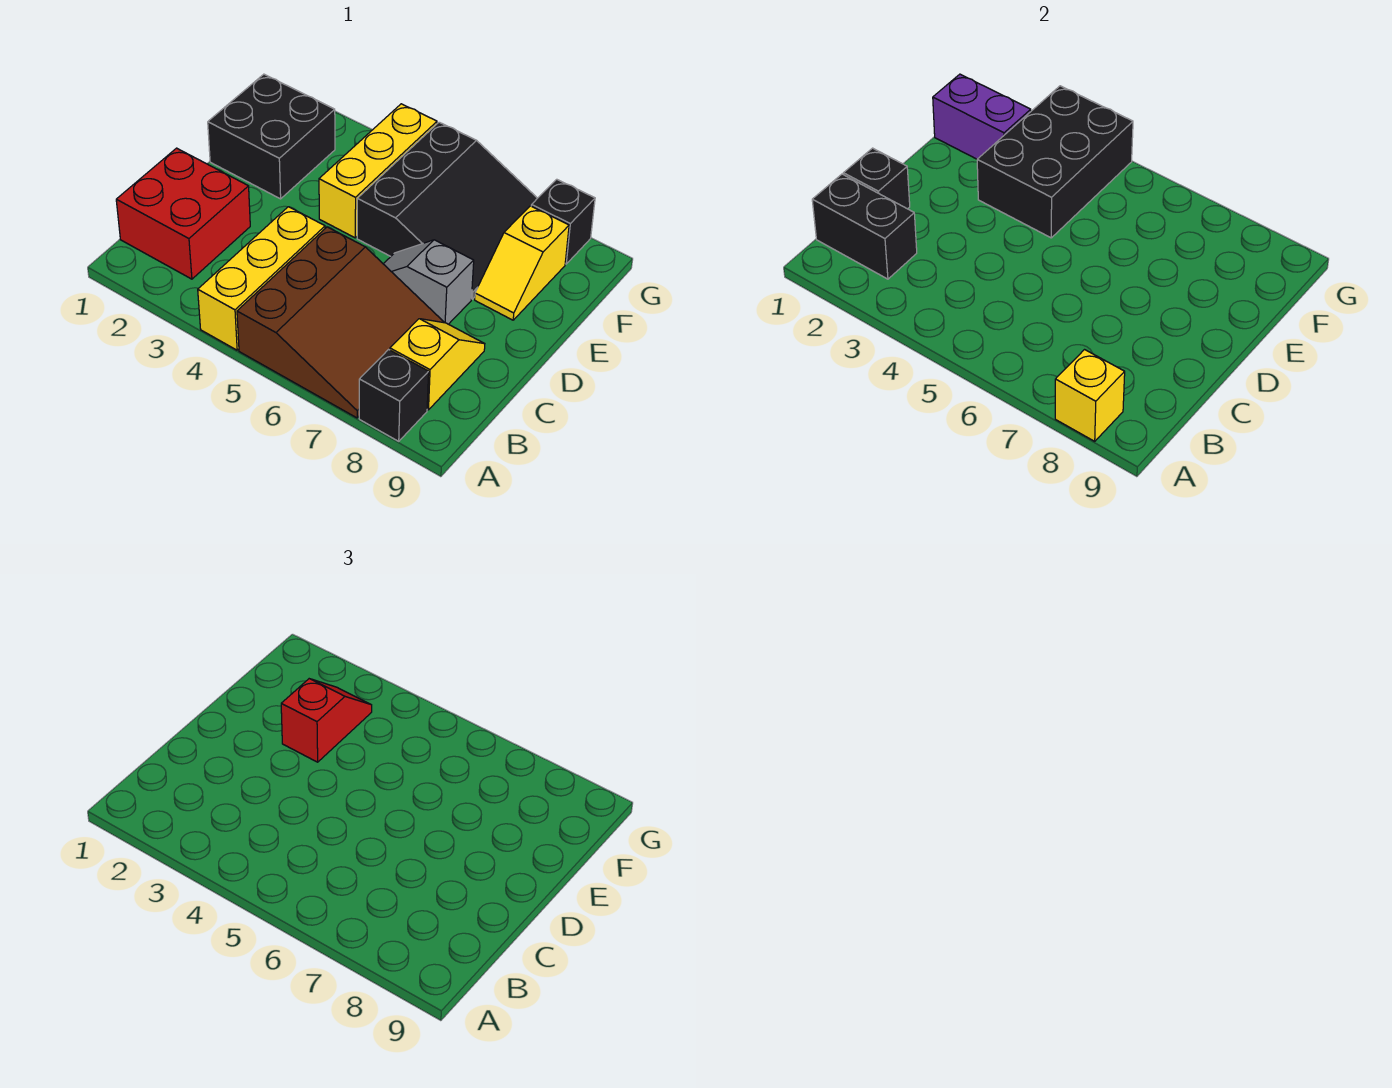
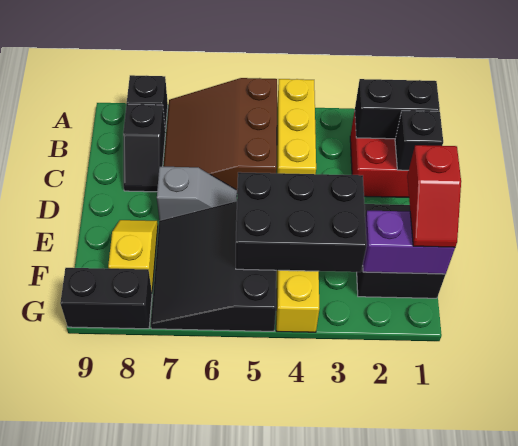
yellow brick A8 level 2 -> none
yellow slope B8:C8 level 1 top B -> black slope B8:C8 level 1 top B
black brick E3:G4 level 2 -> black brick E3:F5 level 2
red slope E3:F3 level 3 top E -> red slope E1:F1 level 3 top E
black brick G8 level 1 -> black brick G8:G9 level 1

